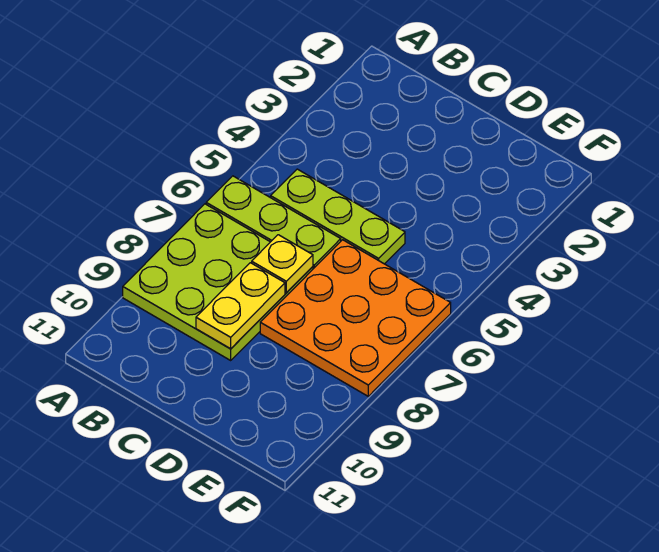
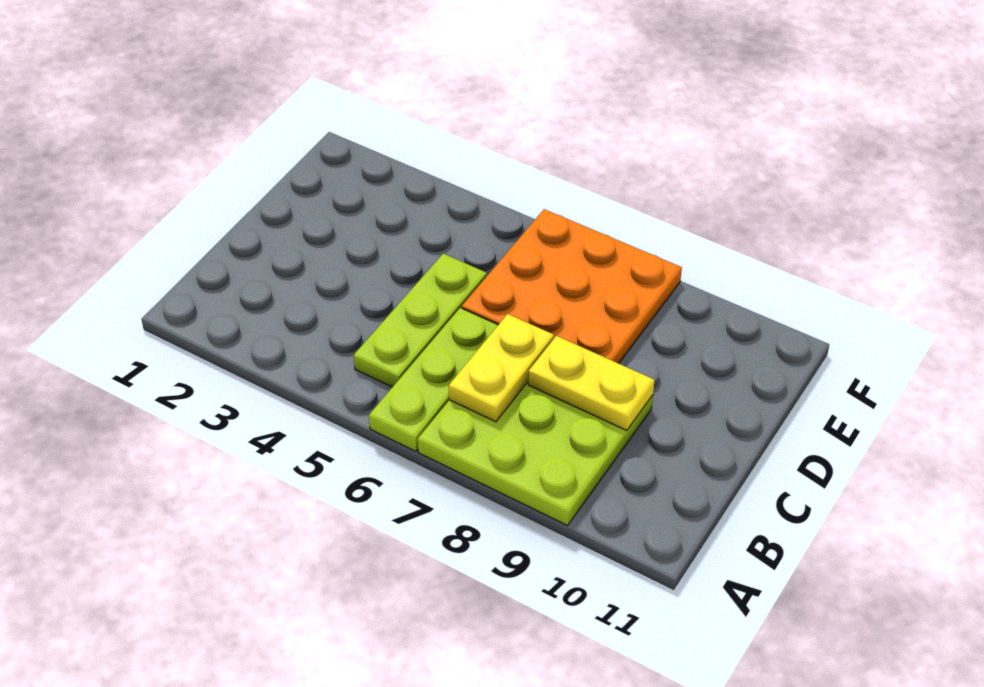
yellow plate C7 level 2 -> yellow plate B7:C7 level 2

